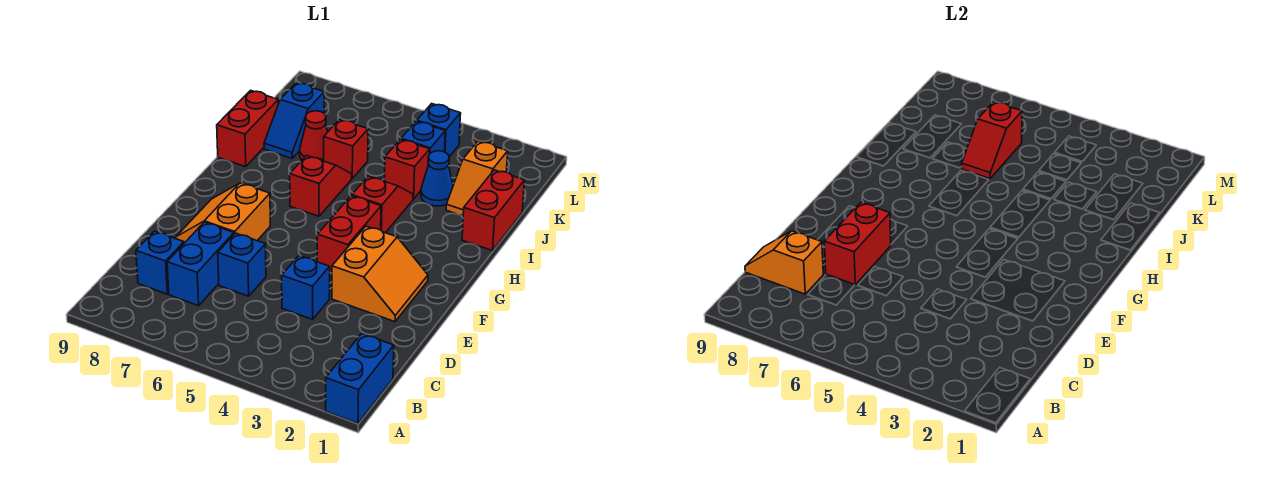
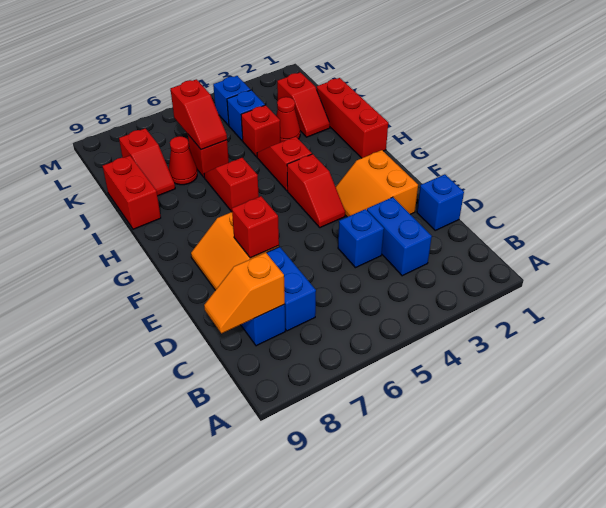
blue brick A1:B1 level 1 -> blue brick C3:D3 level 1
blue brick D6 level 1 -> blue brick D1 level 1
red brick D7:E7 level 2 -> red brick E7 level 2
orange slope E2:F3 level 1 top 3 -> orange slope E2:F3 level 1 top 2
red brick F4:G4 level 1 -> red slope F4:G4 level 1 top G
red brick I1:J1 level 1 -> red brick H1:J1 level 1
orange slope J2:K2 level 1 top K -> red slope J2:K2 level 1 top K
blue cone J3 level 1 -> red cone J3 level 1
blue slope J8:K8 level 1 top K -> red slope J8:K8 level 1 top K

